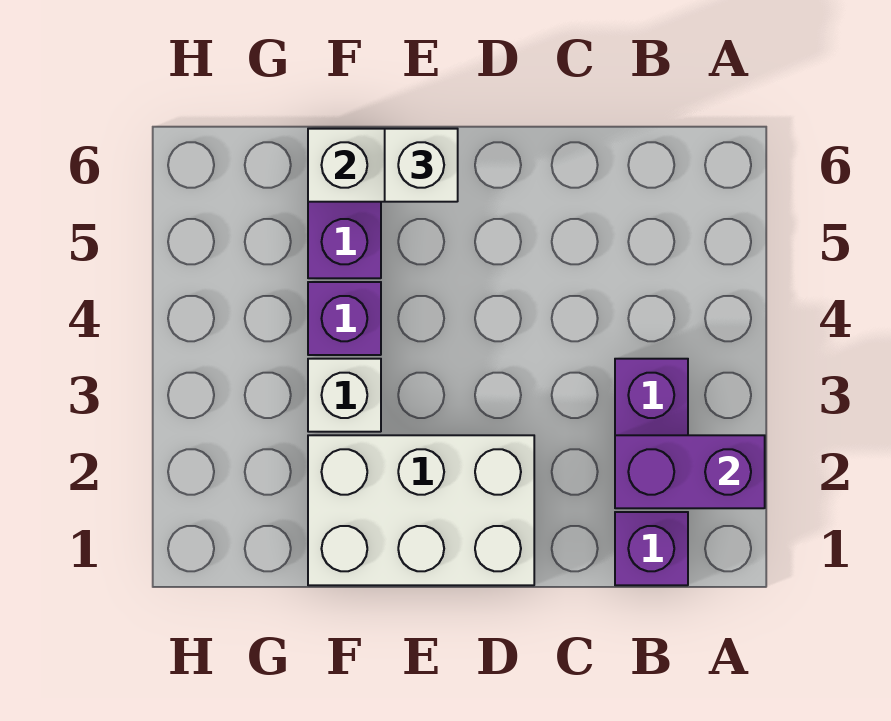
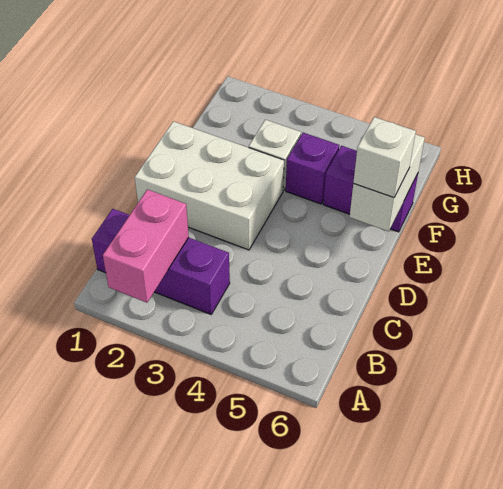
purple brick A2:B2 level 2 -> pink brick A2:B2 level 2
white brick D1:F2 level 1 -> white brick D1:E3 level 1

